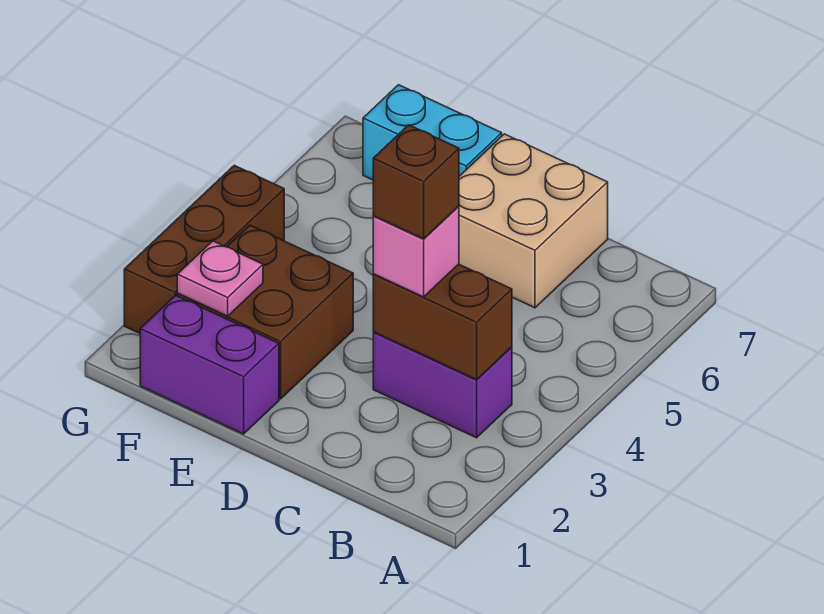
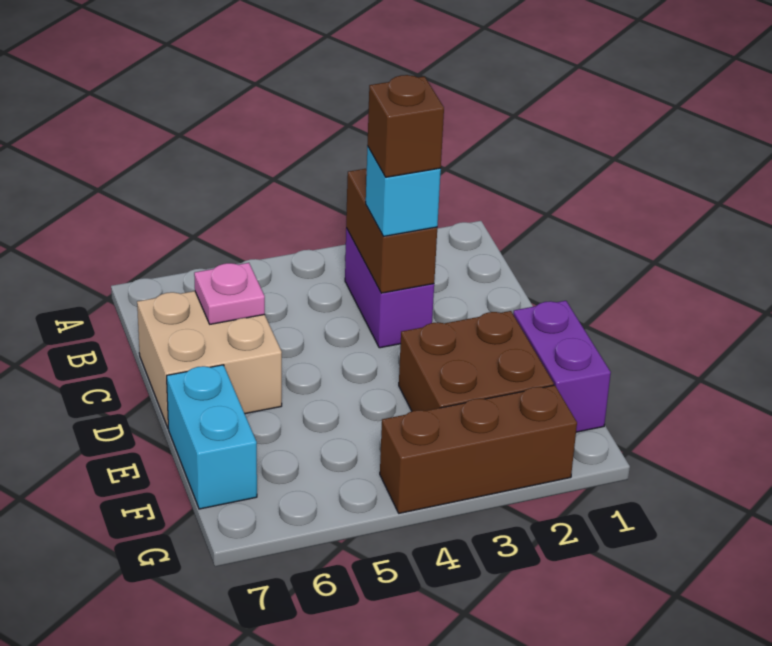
pink brick C3 level 3 -> cyan brick C3 level 3
pink plate F2 level 2 -> pink plate C6 level 2

